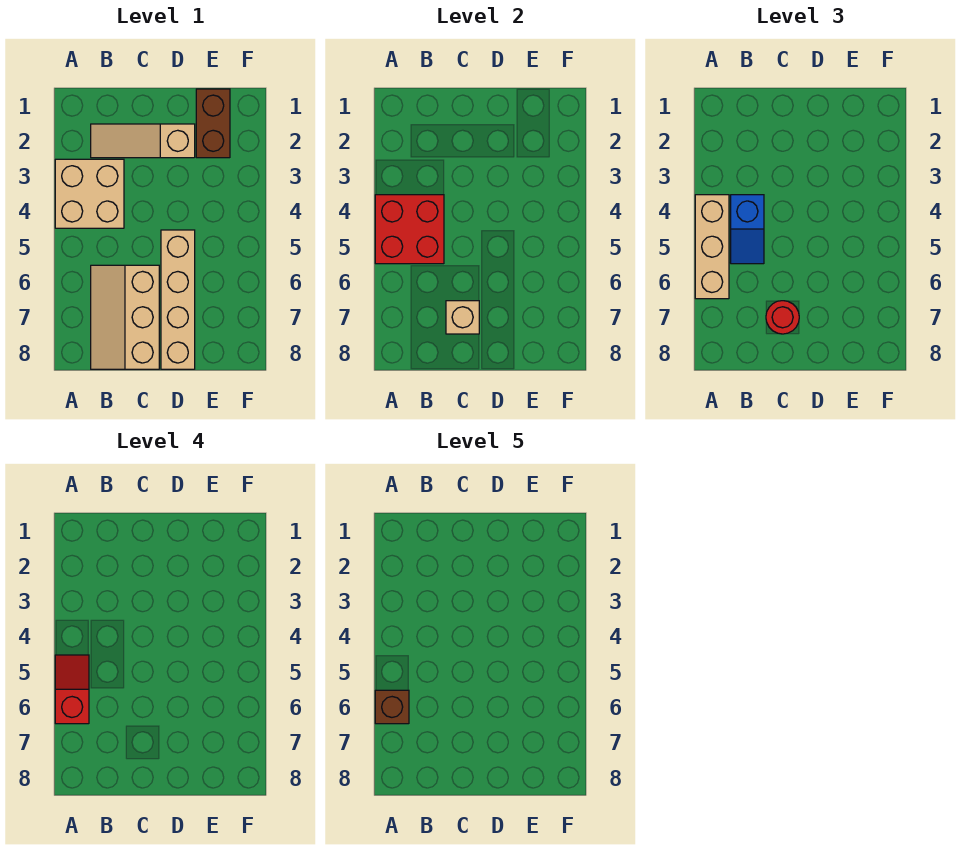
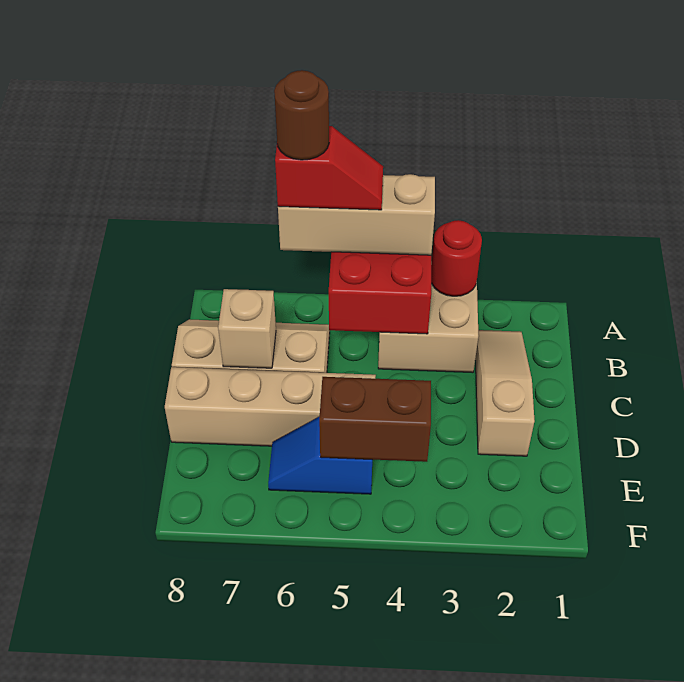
brown brick A6 level 5 -> brown round brick A6 level 5
blue slope B4:B5 level 3 top 4 -> blue slope E5:E6 level 1 top 5
red round brick C7 level 3 -> red round brick A3 level 2
brown brick E1:E2 level 1 -> brown brick E4:E5 level 2

